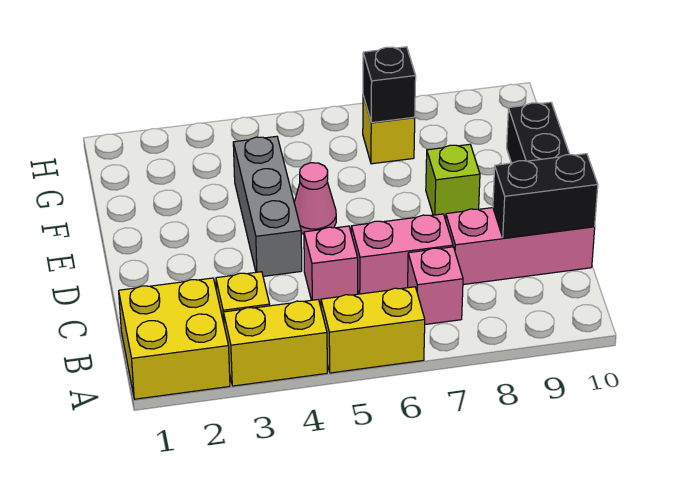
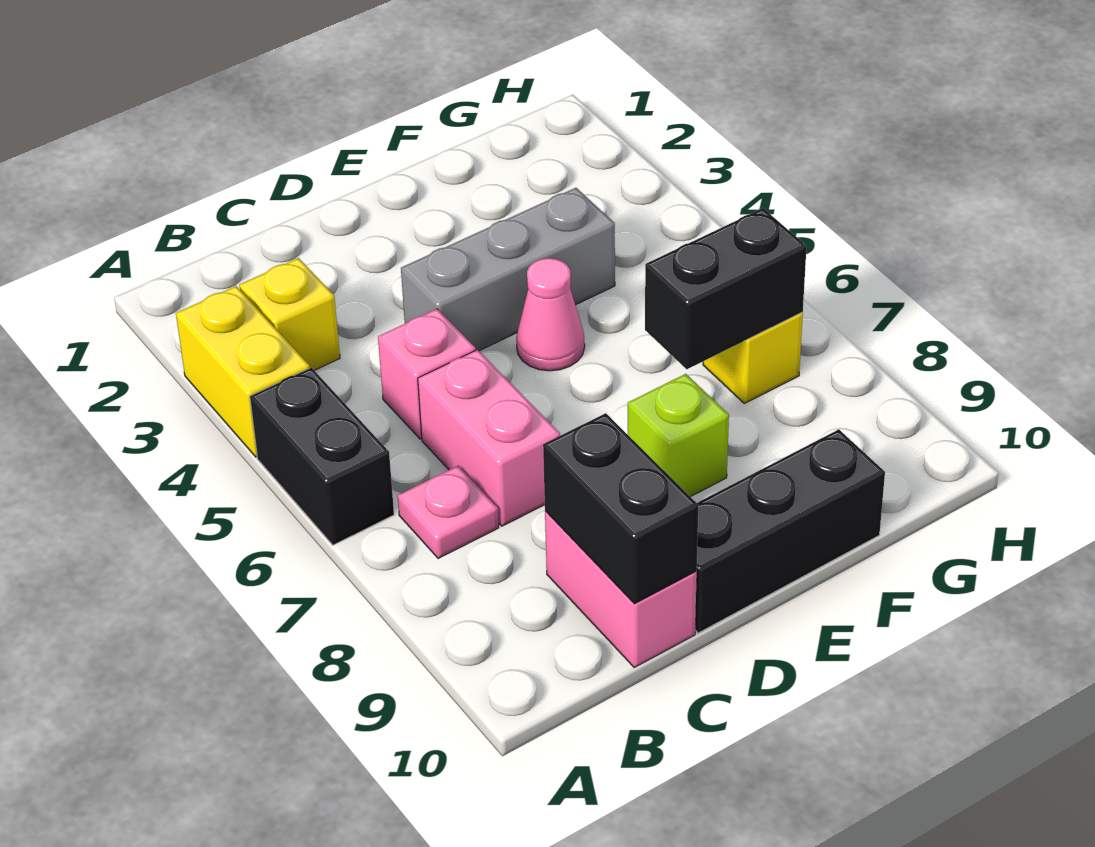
yellow brick A1:B2 level 1 -> none
yellow brick A5:A6 level 1 -> black brick A5:A6 level 1
pink brick B7 level 1 -> pink plate B7 level 1
pink brick C8:C10 level 1 -> pink brick C9:C10 level 1
black brick G7 level 2 -> black brick F7:G7 level 2

